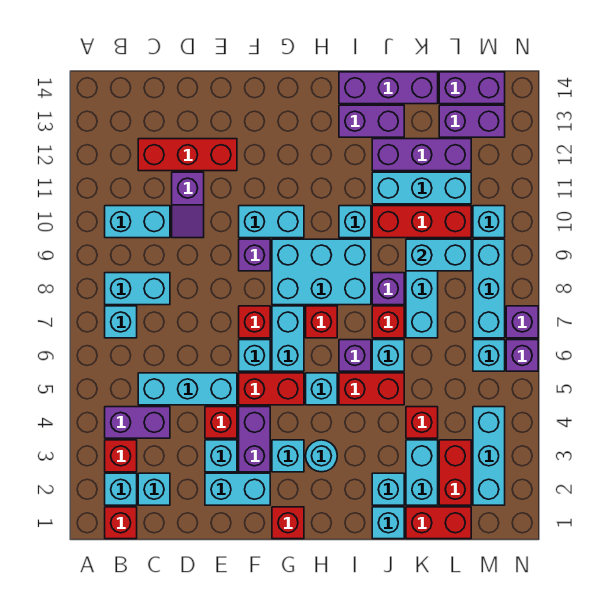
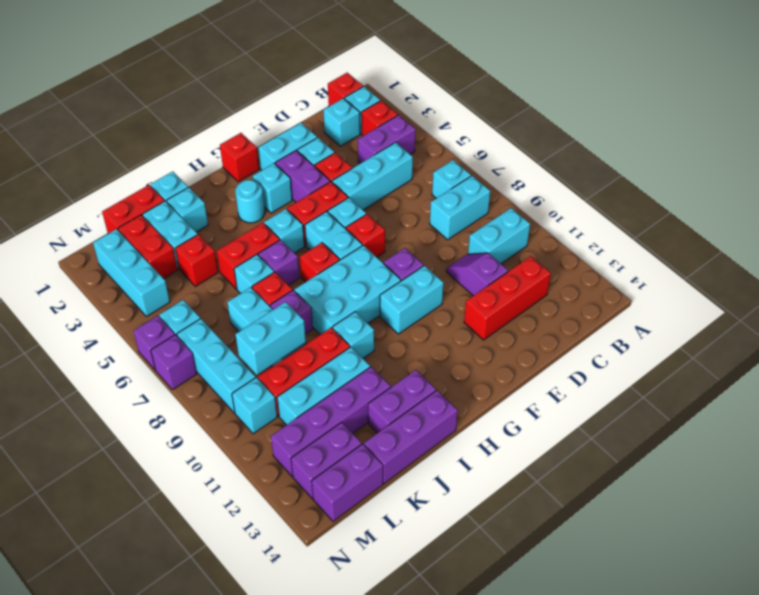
purple brick J12:L12 level 1 -> purple brick J12:M12 level 1

